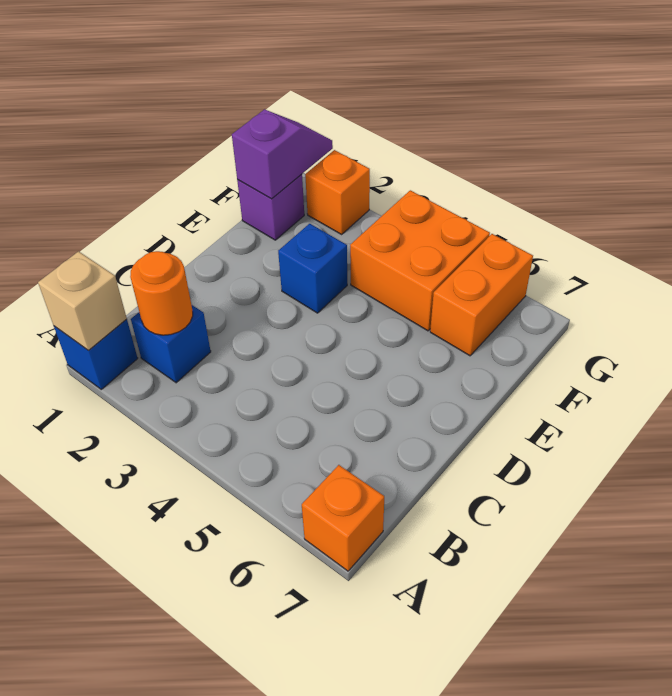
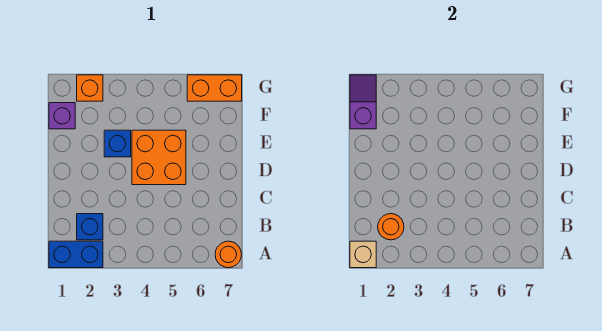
blue brick A1 level 1 -> blue brick A1:A2 level 1
orange brick A7 level 1 -> orange round brick A7 level 1
orange brick F4:G5 level 1 -> orange brick D4:E5 level 1
orange brick F6:G6 level 1 -> orange brick G6:G7 level 1

